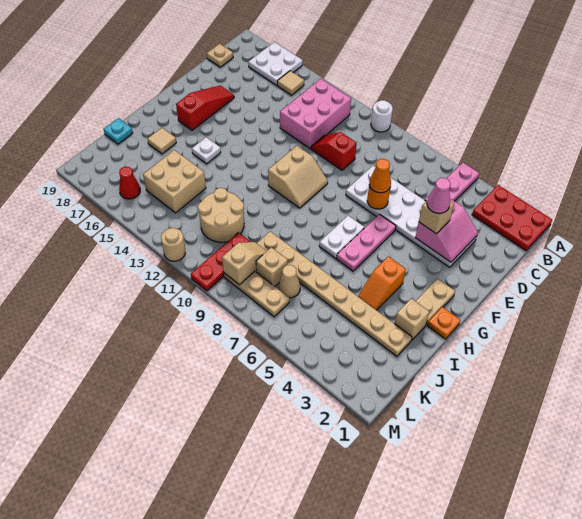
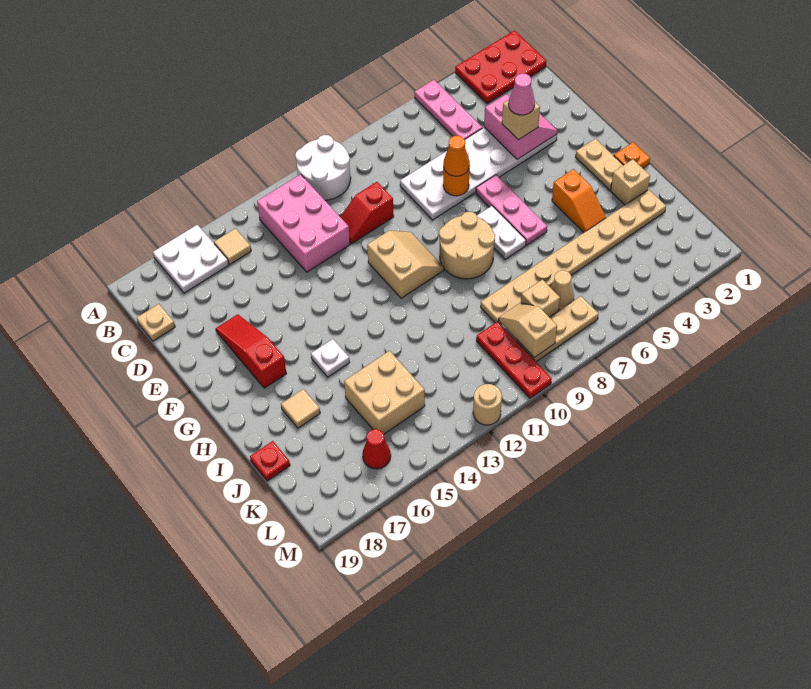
white round brick A10 level 1 -> white round brick A10:B11 level 1
tan round brick J11:K12 level 1 -> tan round brick G8:H9 level 1
cyan plate J19 level 1 -> red plate J19 level 1

